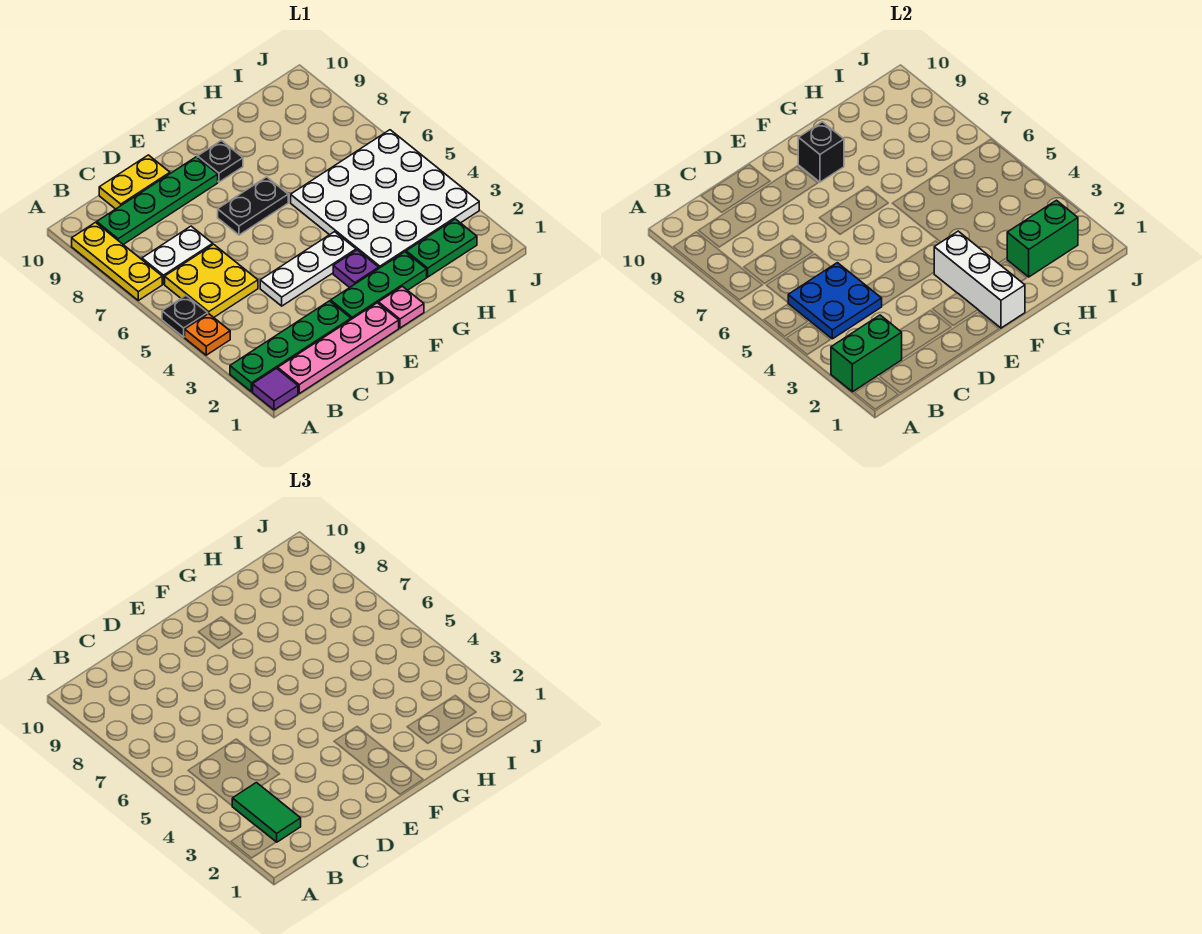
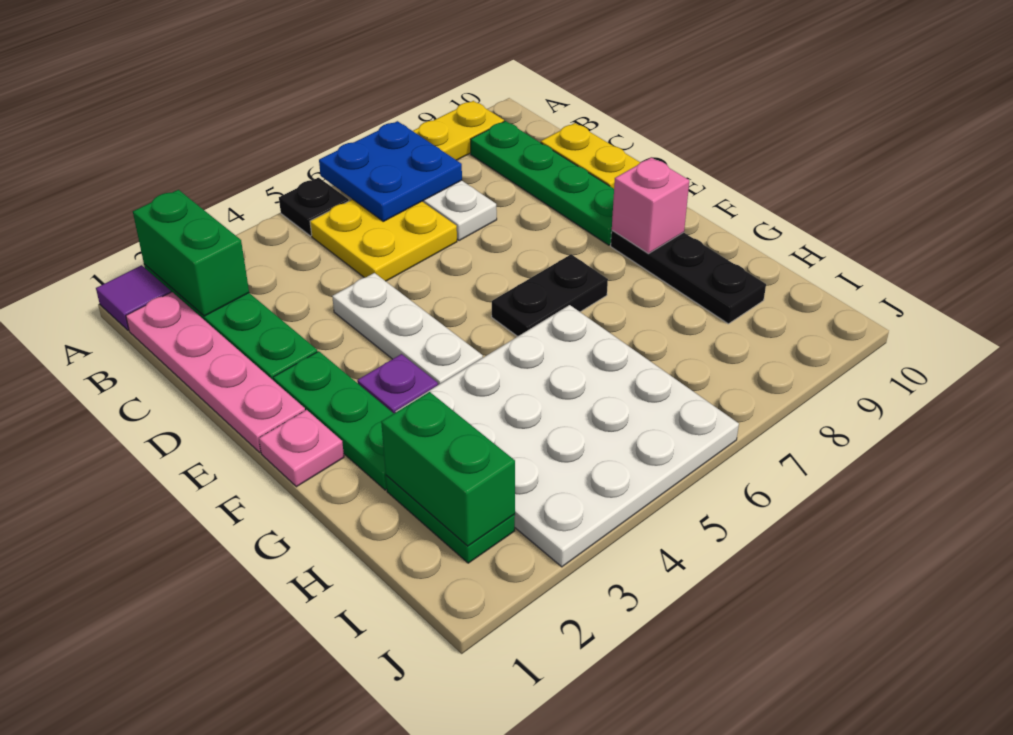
orange plate A4 level 1 -> none
green tile B2:B3 level 3 -> none
blue plate B4:C5 level 2 -> blue plate A6:B7 level 2
black plate E7:F7 level 1 -> black plate F6:F7 level 1
white brick F1:F3 level 2 -> none
black plate F9 level 1 -> black plate F9:H9 level 1
black brick F9 level 2 -> pink brick F9 level 2

